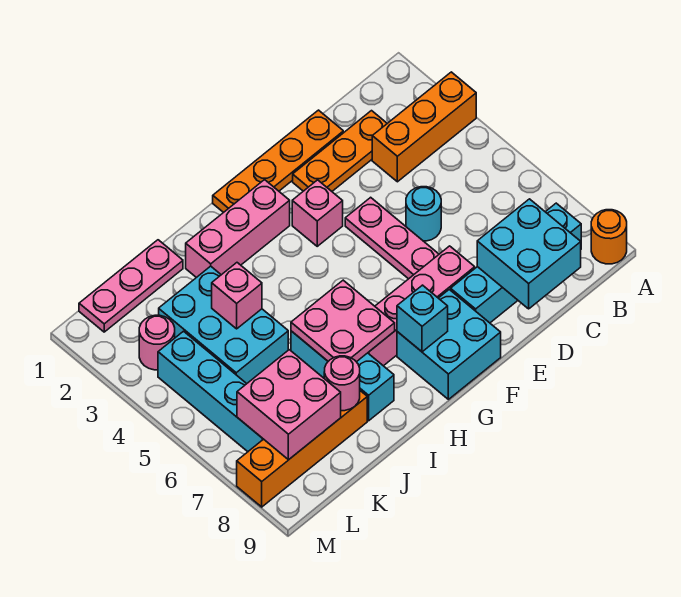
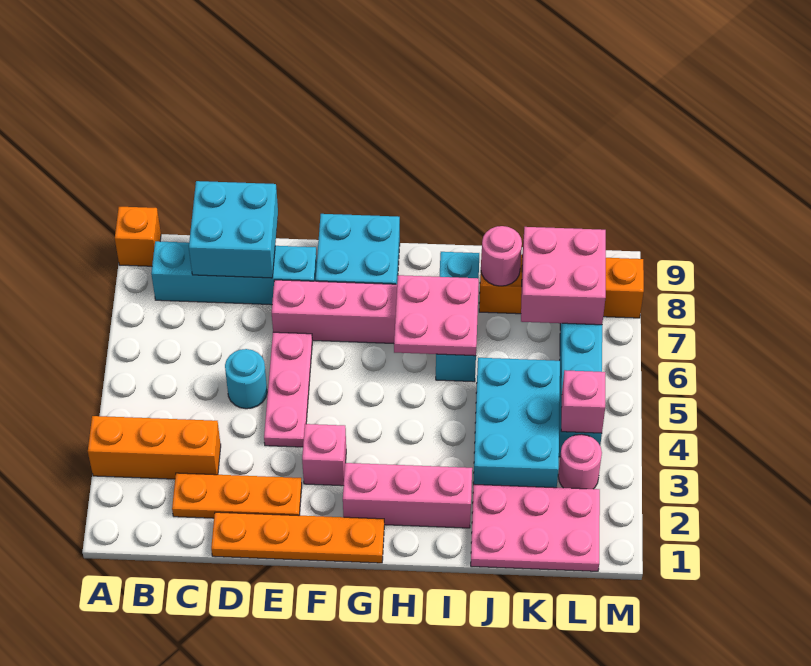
orange round brick A9 level 1 -> orange brick A9 level 1
cyan brick G8 level 2 -> none
pink plate J1:L1 level 1 -> pink plate J1:L2 level 1
pink brick J4 level 2 -> pink brick L4 level 2

